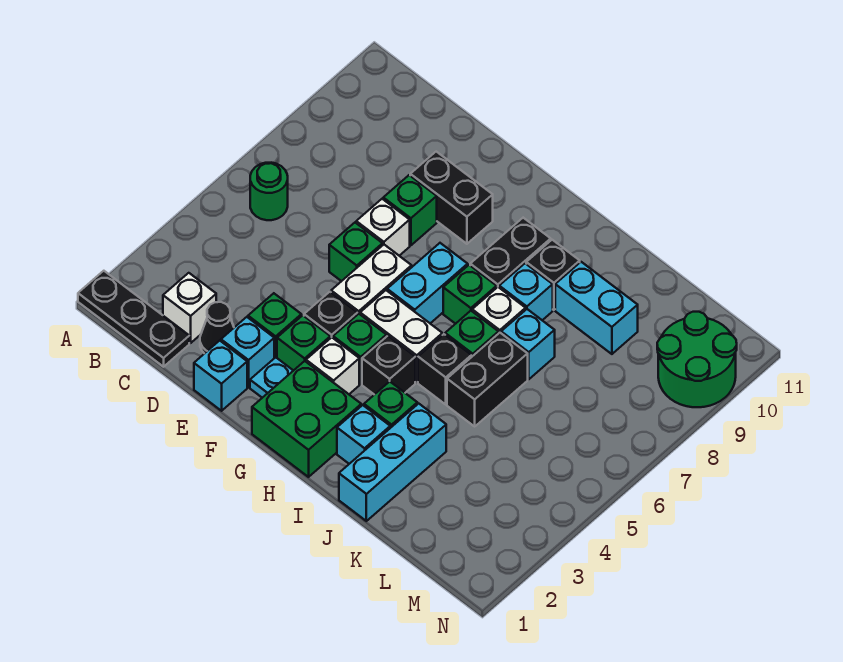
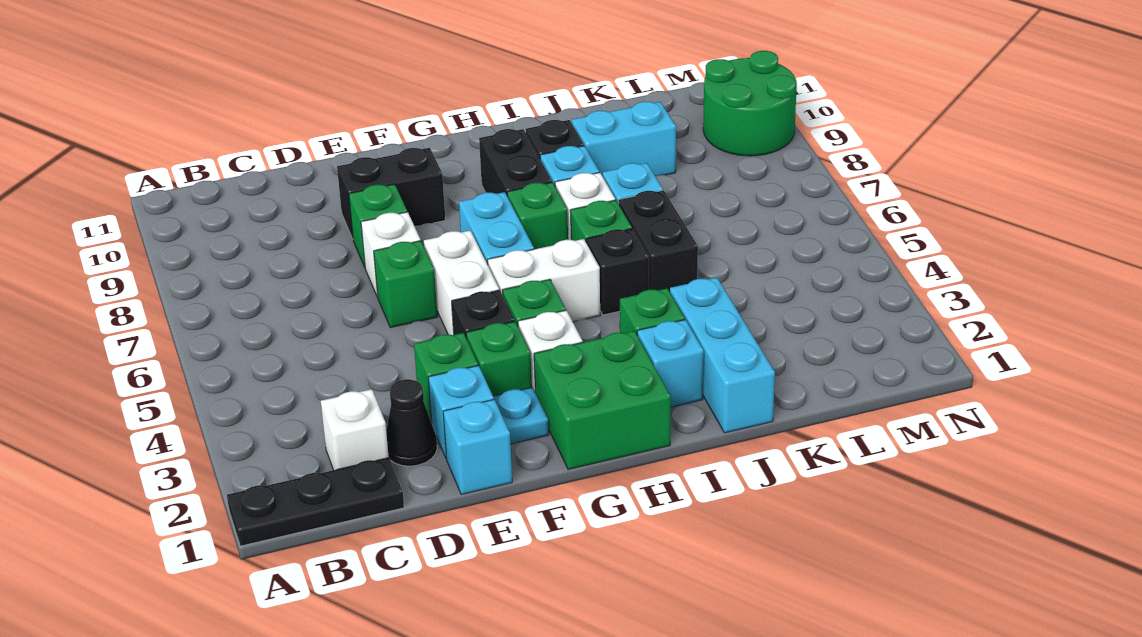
green round brick B6 level 1 -> none
black brick H4 level 1 -> none

